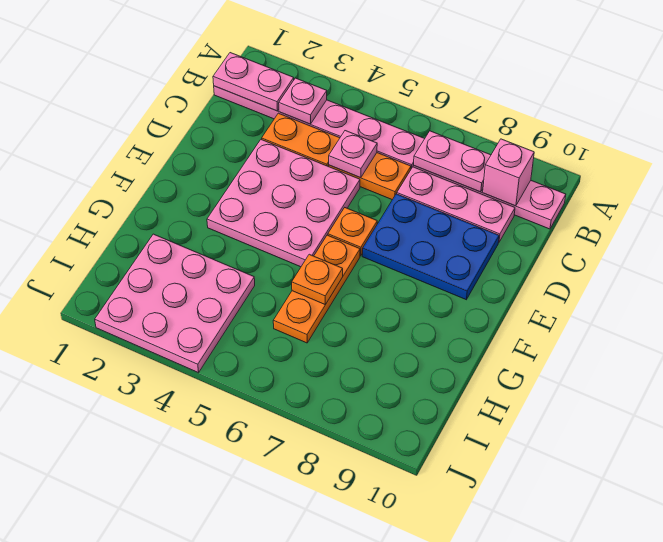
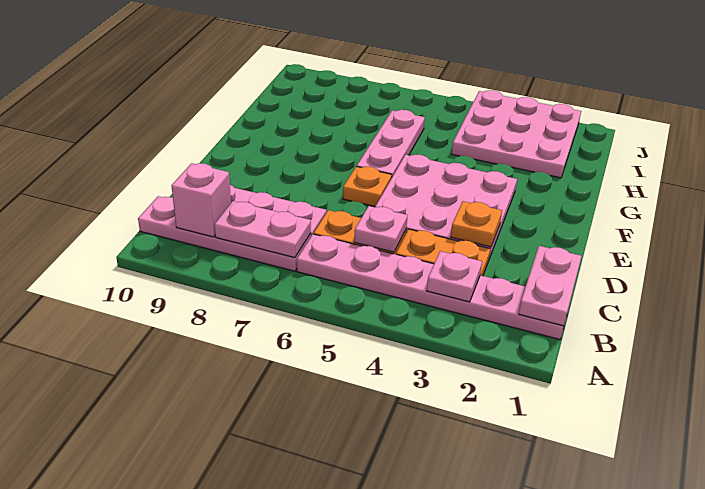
pink plate B1:B2 level 2 -> pink plate B1:C1 level 2
blue plate D7:E9 level 1 -> none
orange plate F6:H6 level 1 -> pink plate F6:H6 level 1
orange plate G6 level 2 -> orange plate D3 level 2

